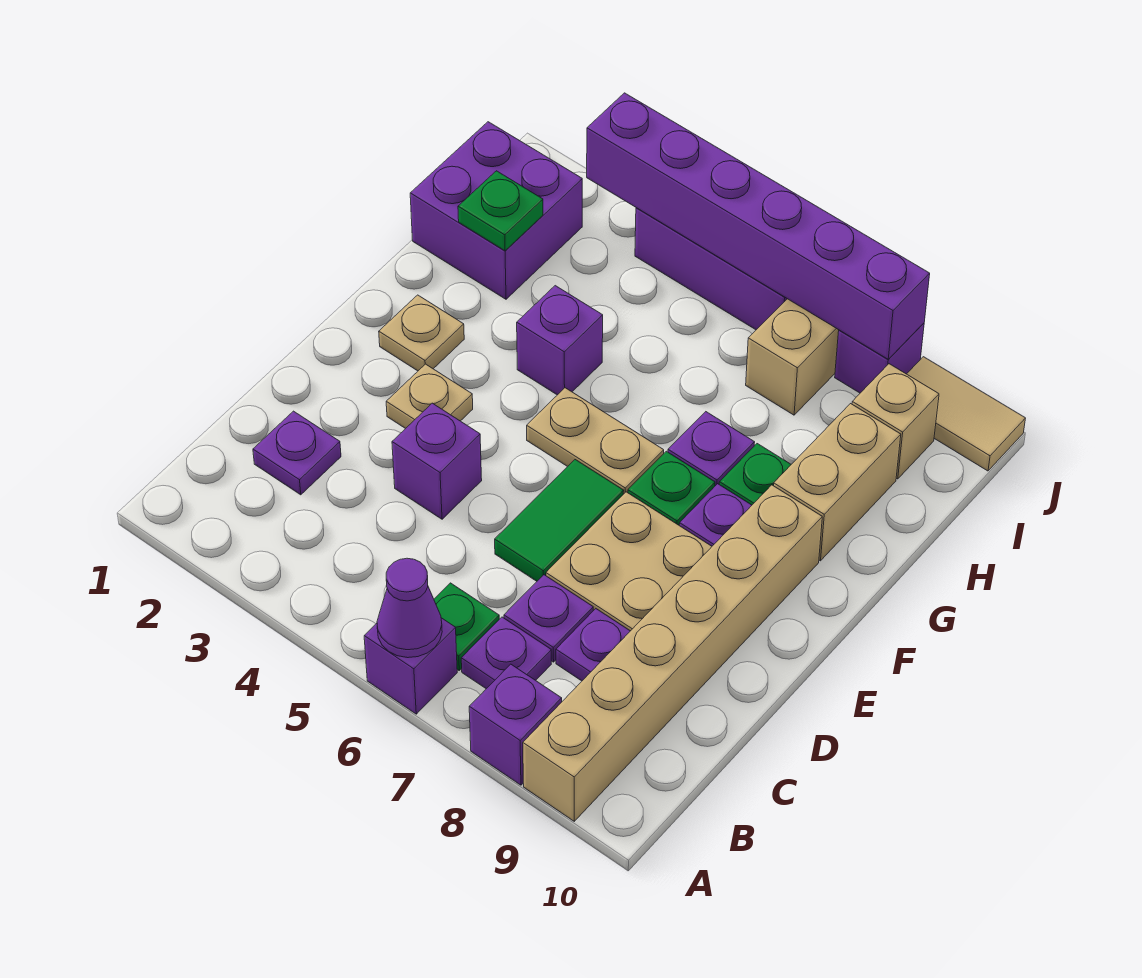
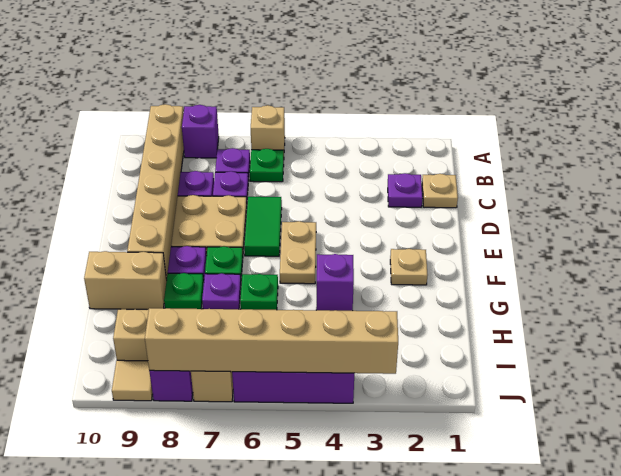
purple brick A6 level 1 -> tan brick A6 level 1
purple cone A6 level 2 -> none
purple brick D4 level 1 -> none
tan plate E3 level 1 -> tan plate C1 level 1
tan plate F5:F6 level 1 -> tan plate E5:F5 level 1
tan brick G9:H9 level 1 -> tan brick G9:G10 level 1
purple brick H1:I2 level 1 -> none
green plate H2 level 2 -> green plate G6 level 1
purple brick J3:J8 level 2 -> tan brick J3:J8 level 2
tan tile J9:J10 level 1 -> tan tile J9 level 1

